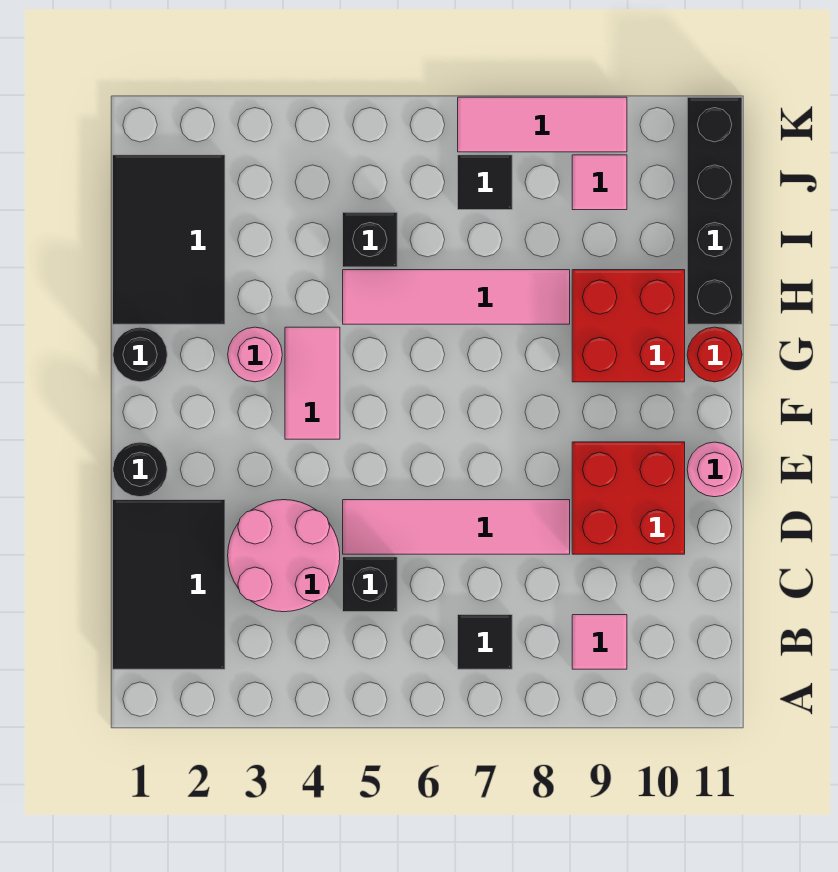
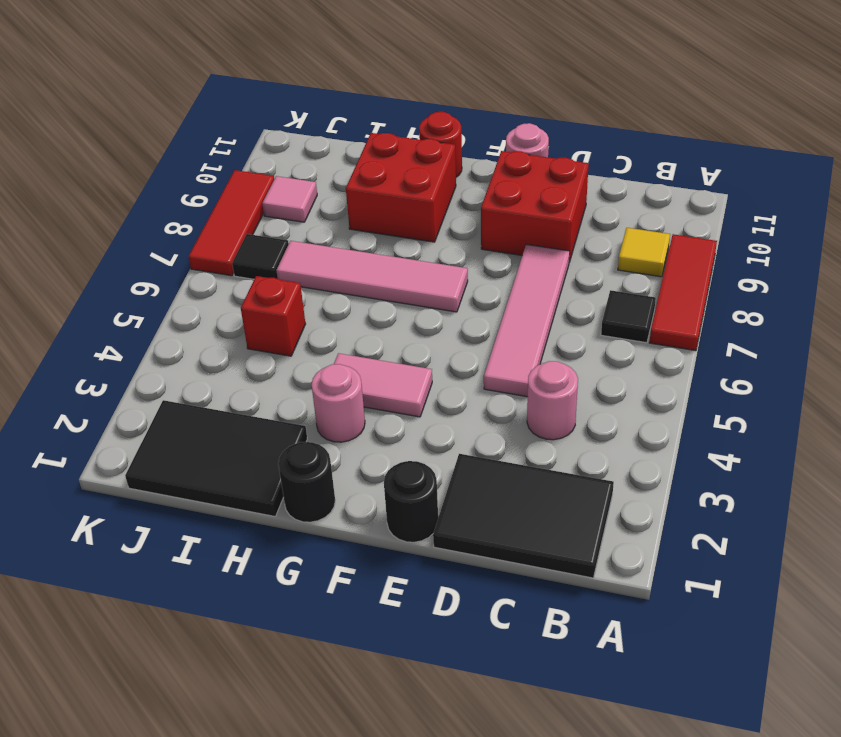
none -> red tile A7:A9 level 1
pink tile B9 level 1 -> yellow tile B9 level 1
pink round brick C3:D4 level 1 -> pink round brick C4 level 1
black brick C5 level 1 -> none
pink tile H5:H8 level 1 -> pink tile F7:I7 level 1
black brick H11:K11 level 1 -> none
black brick I5 level 1 -> red brick I5 level 1
pink tile K7:K9 level 1 -> red tile K7:K9 level 1

